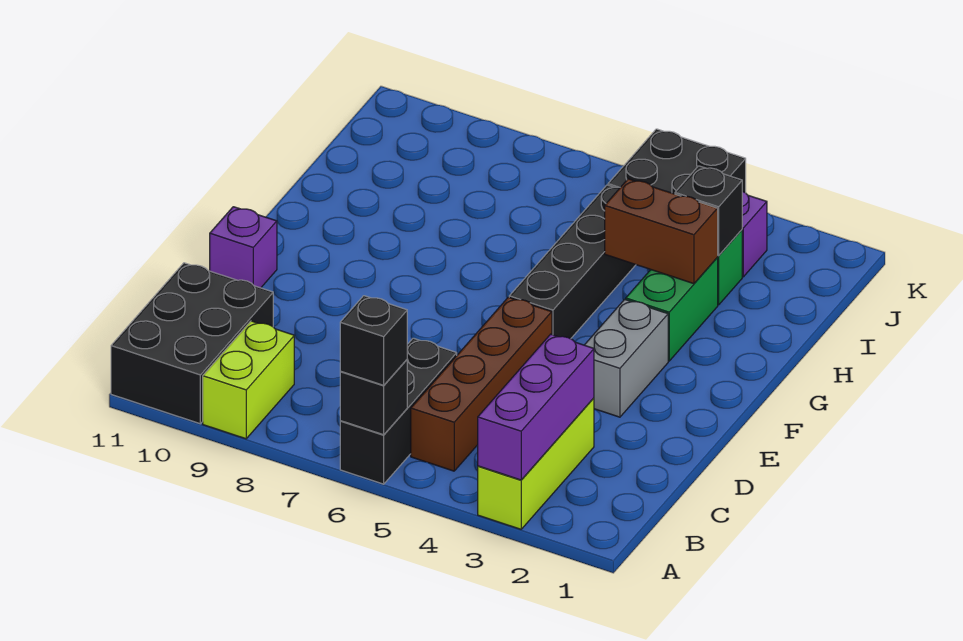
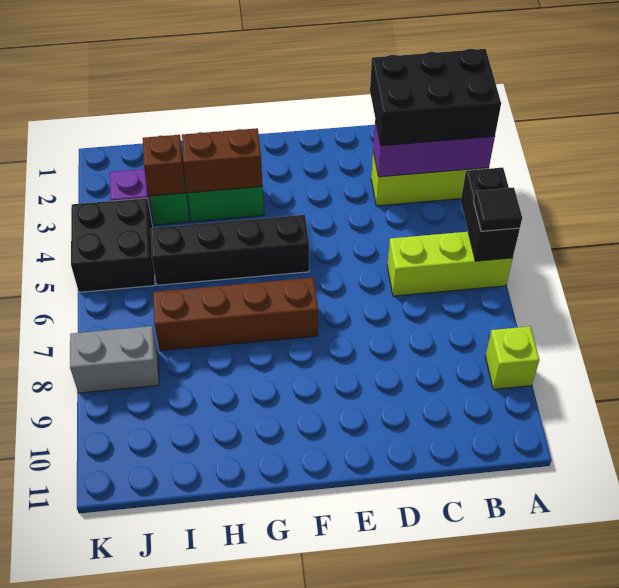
black brick A6:C6 level 1 -> lime brick A6:C6 level 1
black brick A6 level 2 -> black brick A5:A6 level 2
black brick A6 level 3 -> black tile A6 level 3
lime brick A9:B9 level 1 -> lime brick A9 level 1
black brick A10:C11 level 1 -> black brick A2:C3 level 3
brown brick B5:E5 level 1 -> brown brick F7:I7 level 1
grey brick E3:F3 level 1 -> grey brick J8:K8 level 1
purple brick E11 level 1 -> none
brown brick H3:H4 level 2 -> brown brick G3:H3 level 2
black brick I3 level 2 -> brown brick I3 level 2

